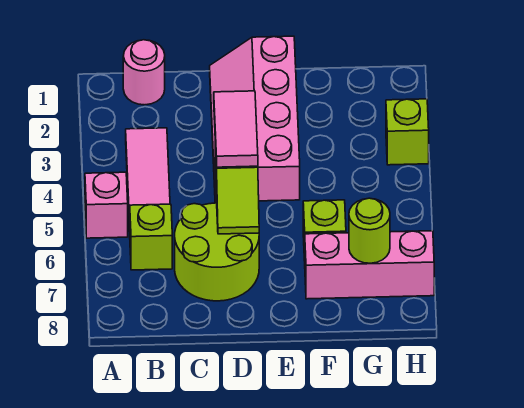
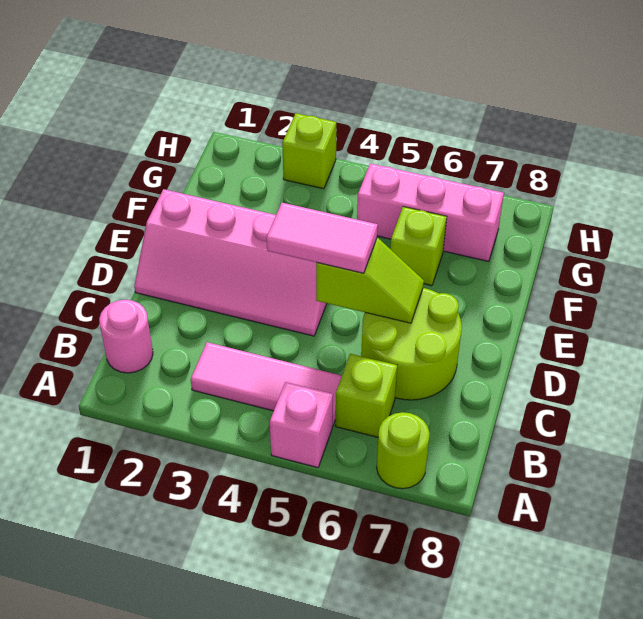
pink brick F7:H7 level 1 -> pink brick G5:G7 level 1
lime round brick G7 level 2 -> lime round brick A7 level 1

